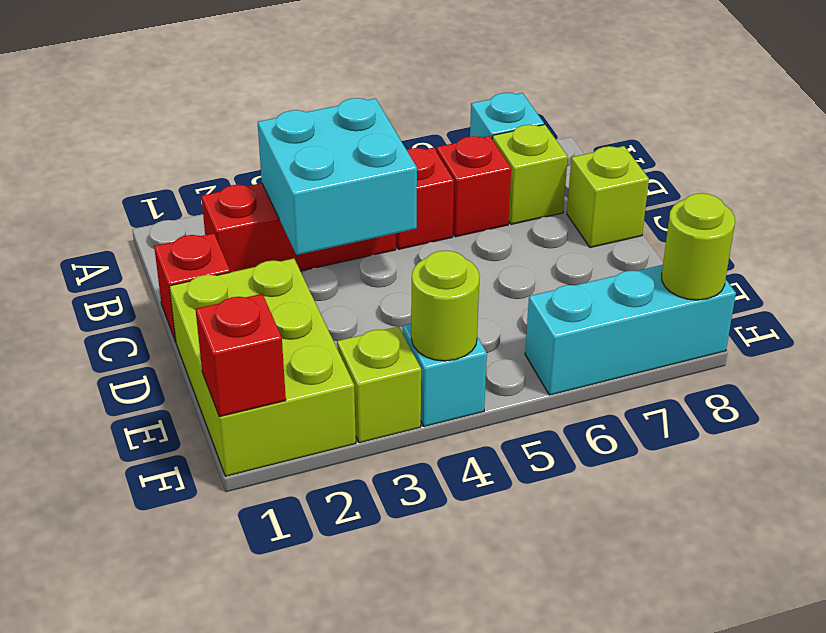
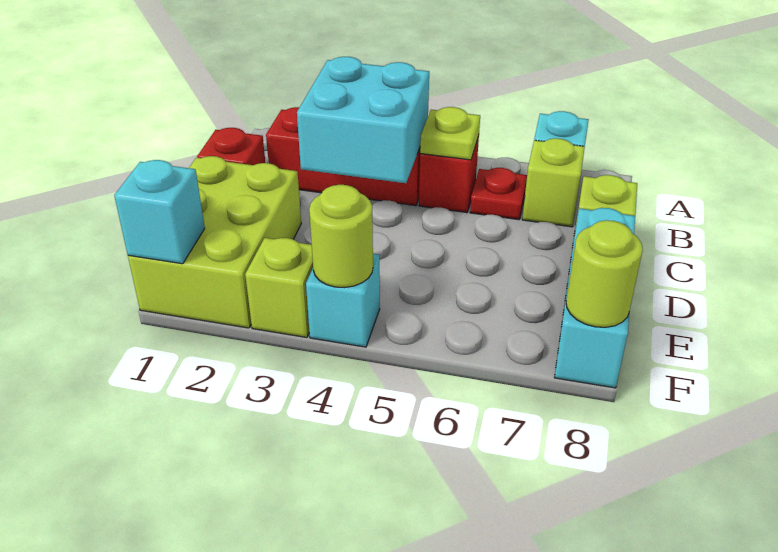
none -> lime plate B5 level 2
red brick B6 level 1 -> red plate B6 level 1
red brick F1 level 2 -> cyan brick F1 level 2
cyan brick F6:F8 level 1 -> cyan brick D8:F8 level 1

